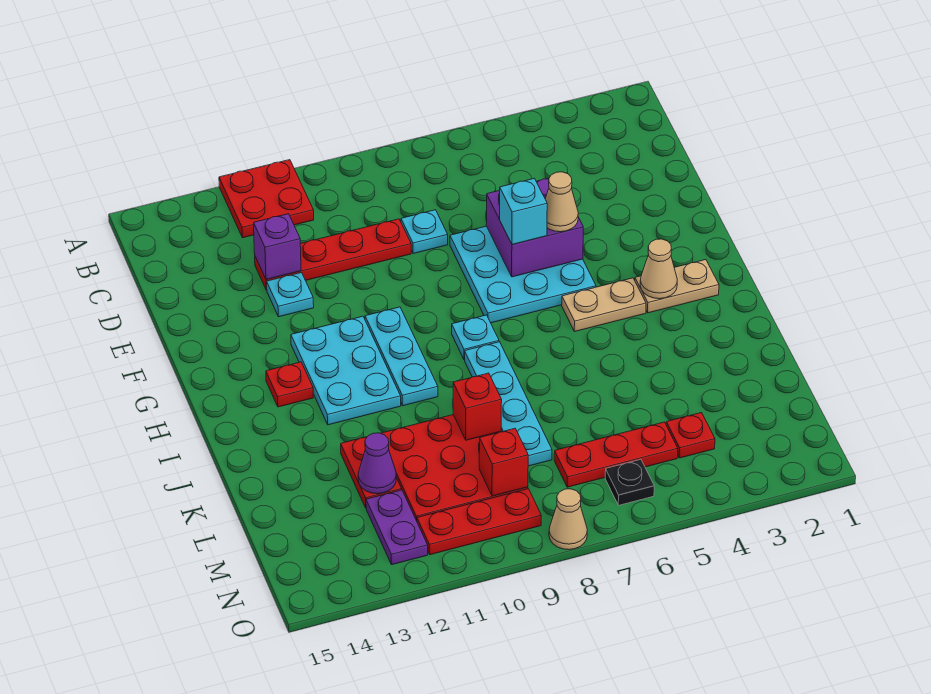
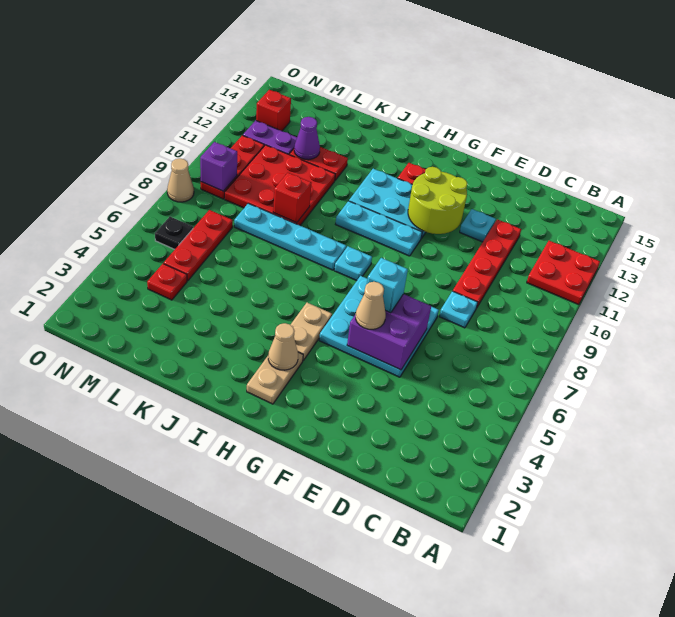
purple brick D12 level 2 -> purple brick N9 level 2
none -> lime round brick F11:G12 level 2
red brick M9 level 2 -> red brick N13 level 1

